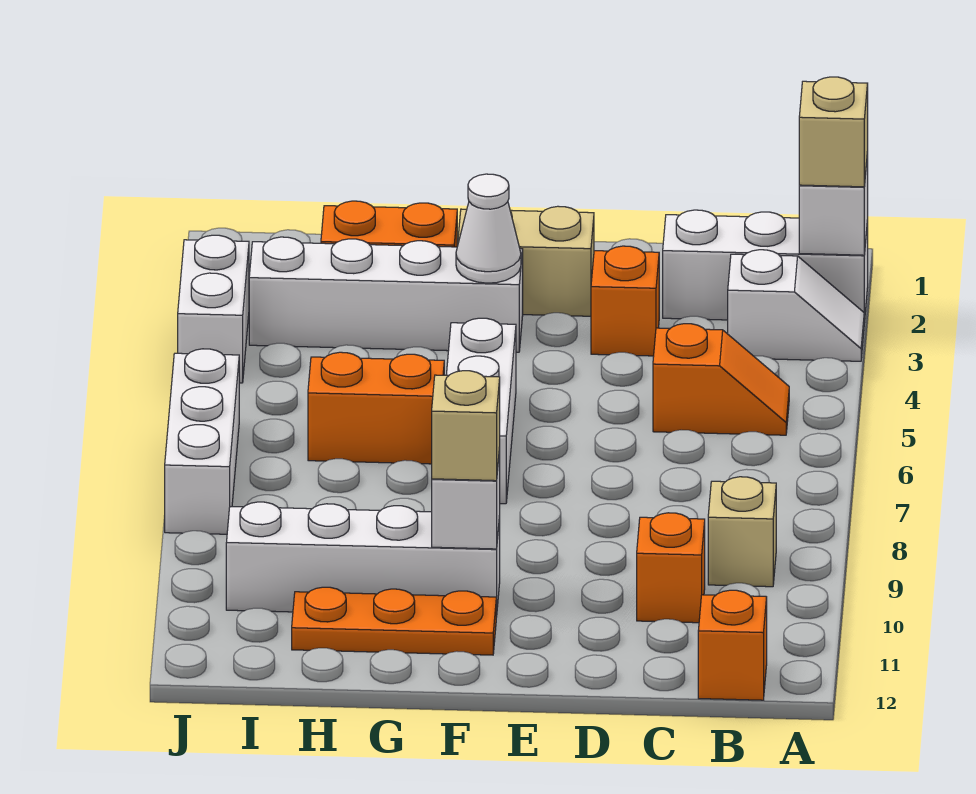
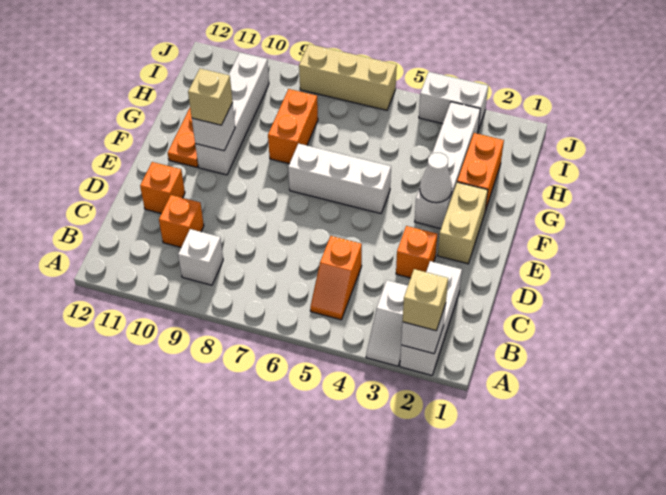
tan brick B9 level 1 -> white brick B9 level 1
orange brick B12 level 1 -> orange brick D11 level 1
orange brick G6:H6 level 1 -> orange brick G8:H8 level 1
white brick J6:J8 level 1 -> tan brick J6:J8 level 1

